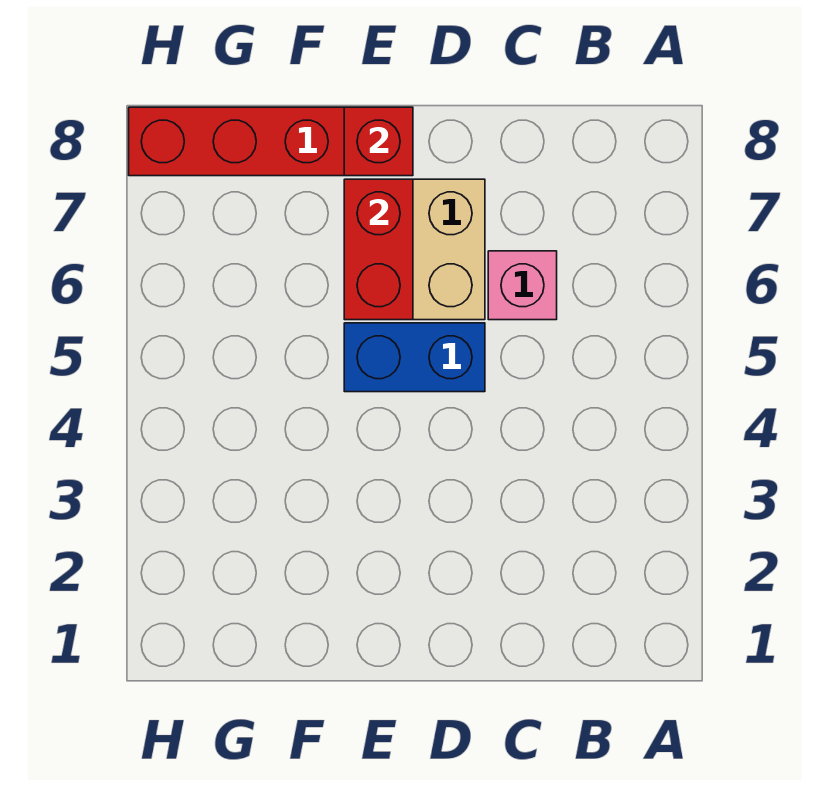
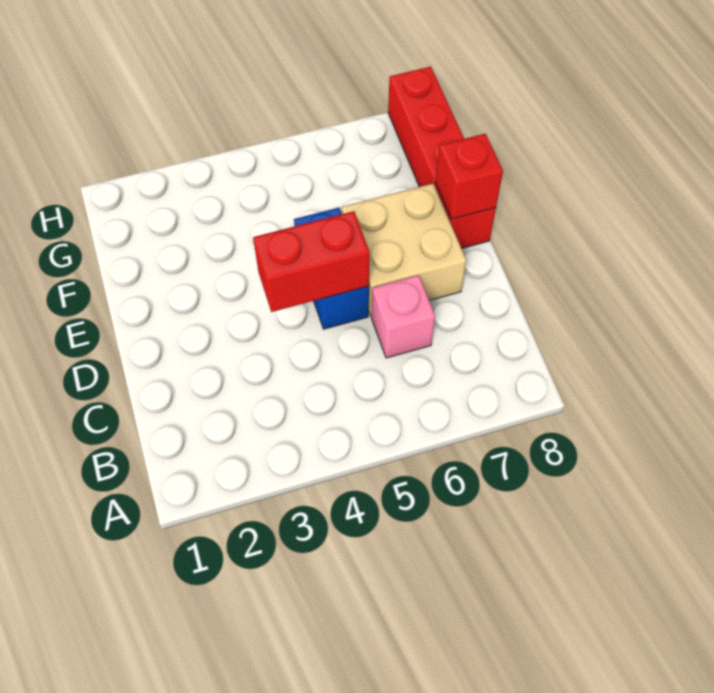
red brick E6:E7 level 2 -> red brick D4:D5 level 2

